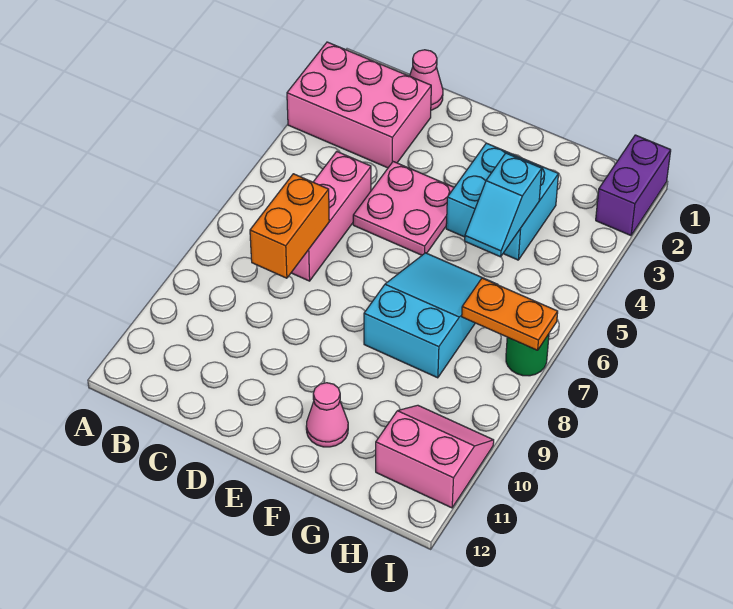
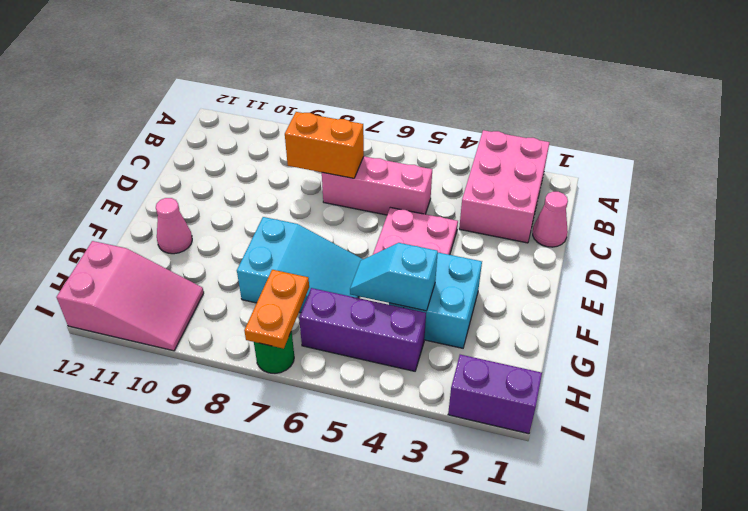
none -> purple brick H4:H6 level 1
pink slope H10:I11 level 1 top 11 -> pink slope H10:I12 level 1 top 12

